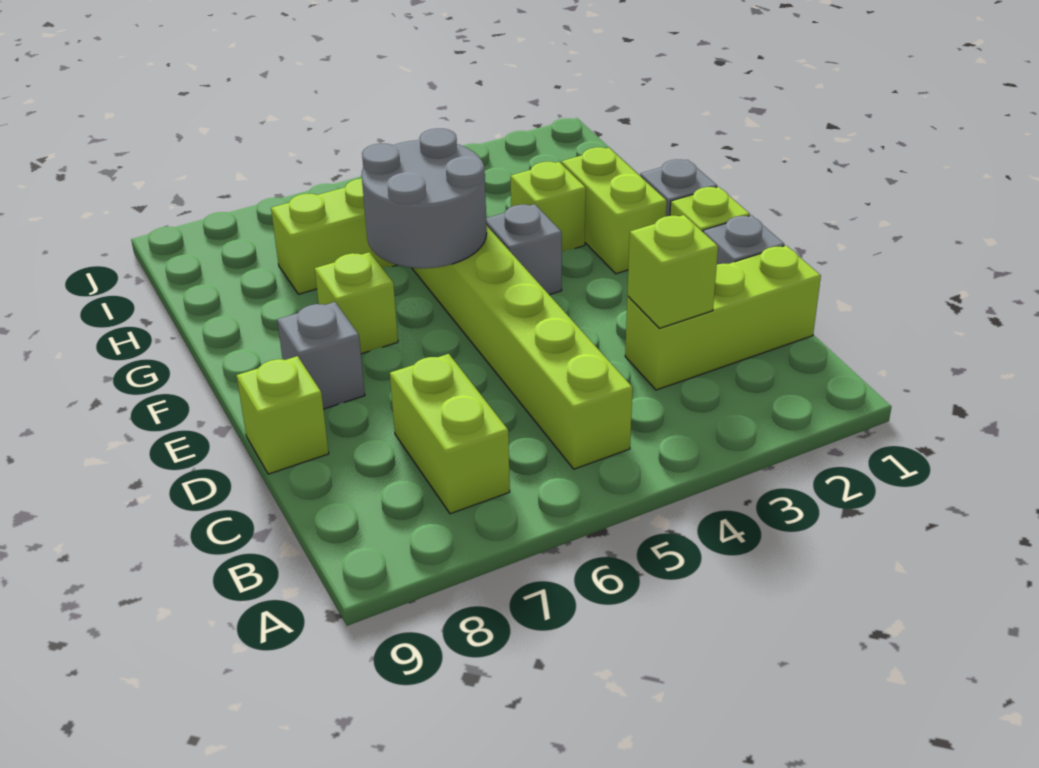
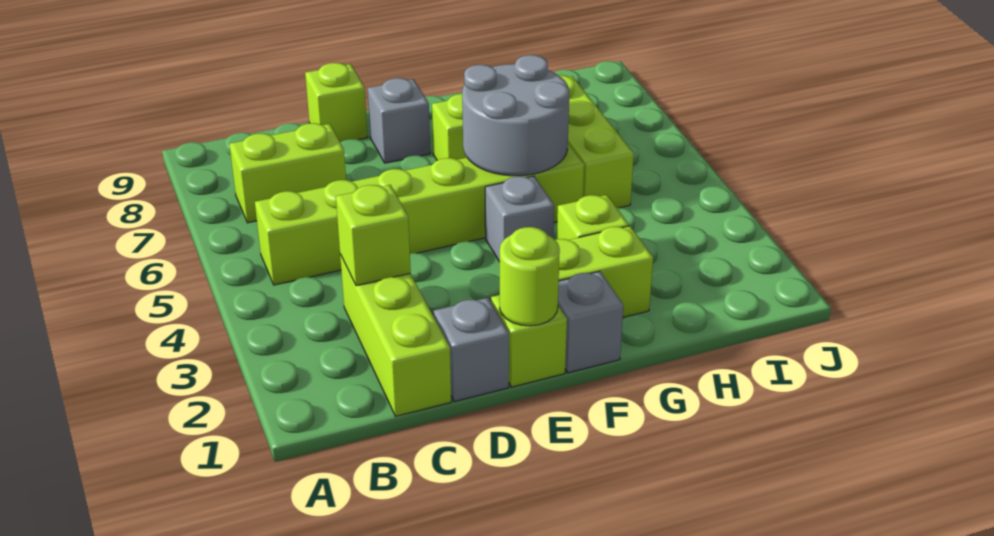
none -> lime round brick E1 level 2

